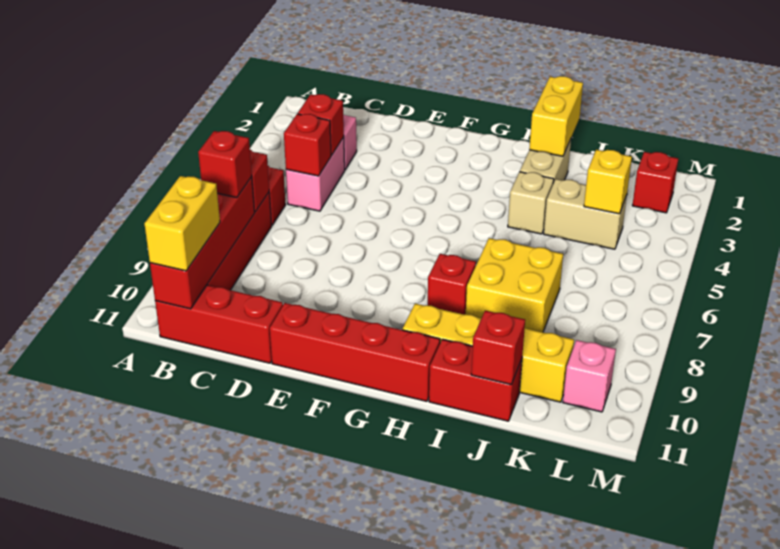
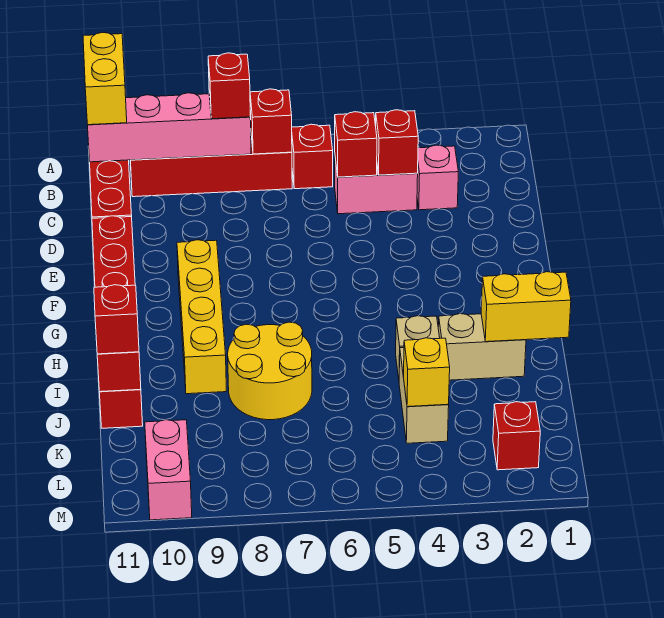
red brick B8:B11 level 2 -> pink brick B8:B11 level 2
yellow brick B10:B11 level 3 -> yellow brick A11:B11 level 3
red brick H8 level 1 -> red brick J11 level 3
yellow brick H10:K10 level 1 -> yellow brick F9:I9 level 1
yellow brick I7:J8 level 1 -> yellow round brick I7:J8 level 1
pink brick L10 level 1 -> pink brick L10:M10 level 1

